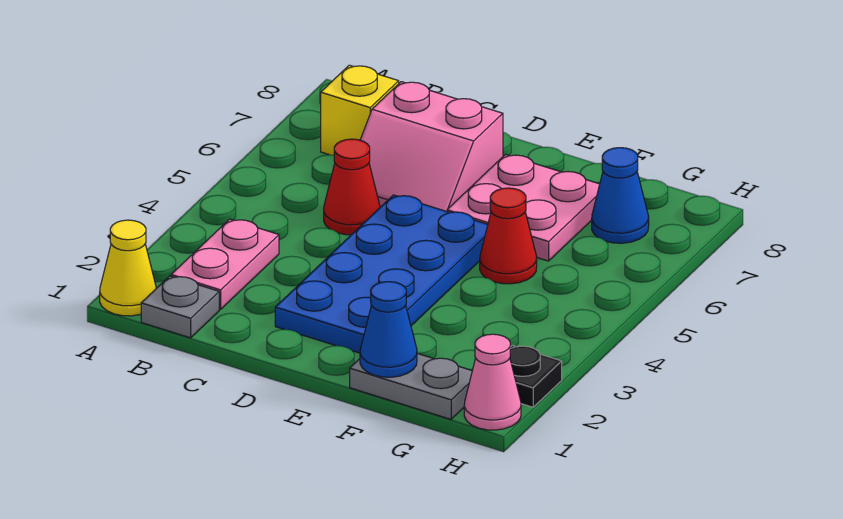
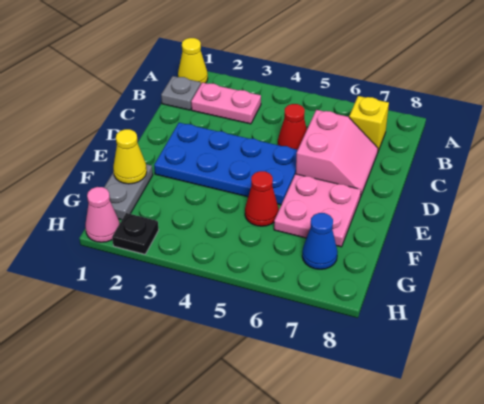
pink slope C6:D7 level 1 top 7 -> pink slope C6:D7 level 1 top 6
blue cone F1 level 2 -> yellow cone F1 level 2

